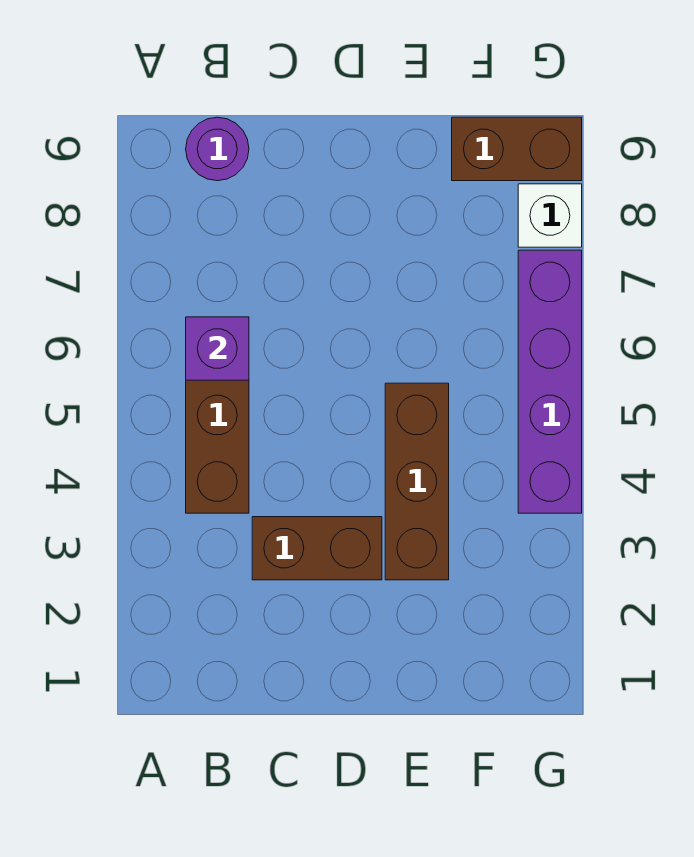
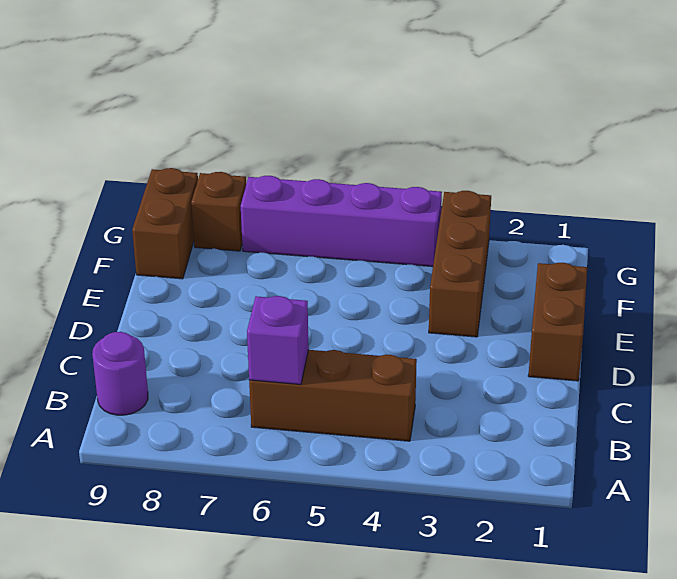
brown brick C3:D3 level 1 -> brown brick D1:E1 level 1
brown brick E3:E5 level 1 -> brown brick E3:G3 level 1
white brick G8 level 1 -> brown brick G8 level 1

